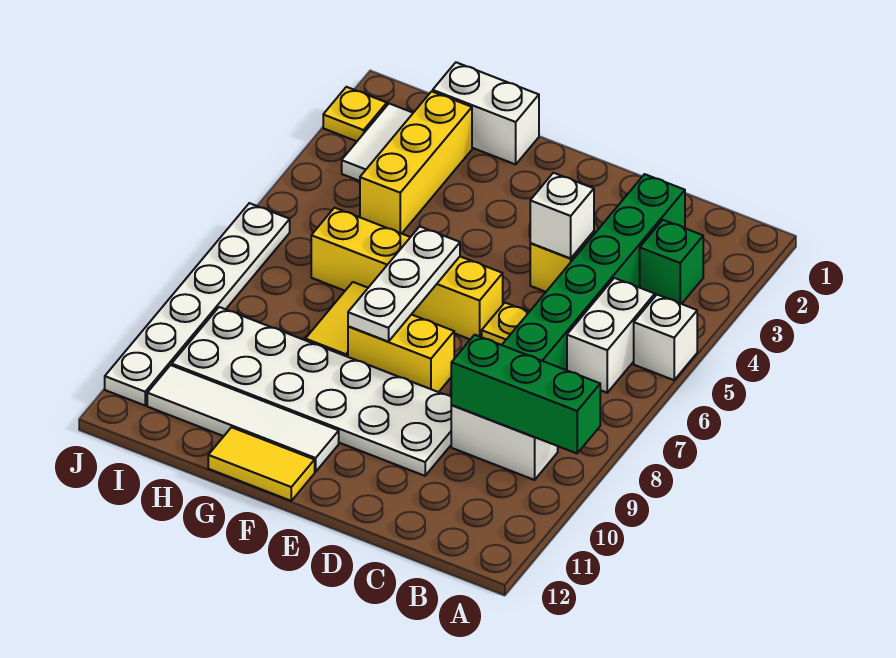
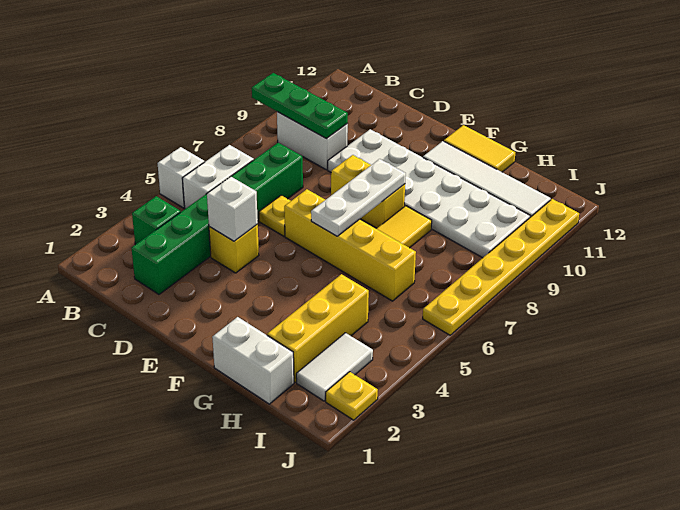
green brick A9:C9 level 2 -> green plate A9:C9 level 2
white plate J6:J11 level 1 -> yellow plate J6:J11 level 1

